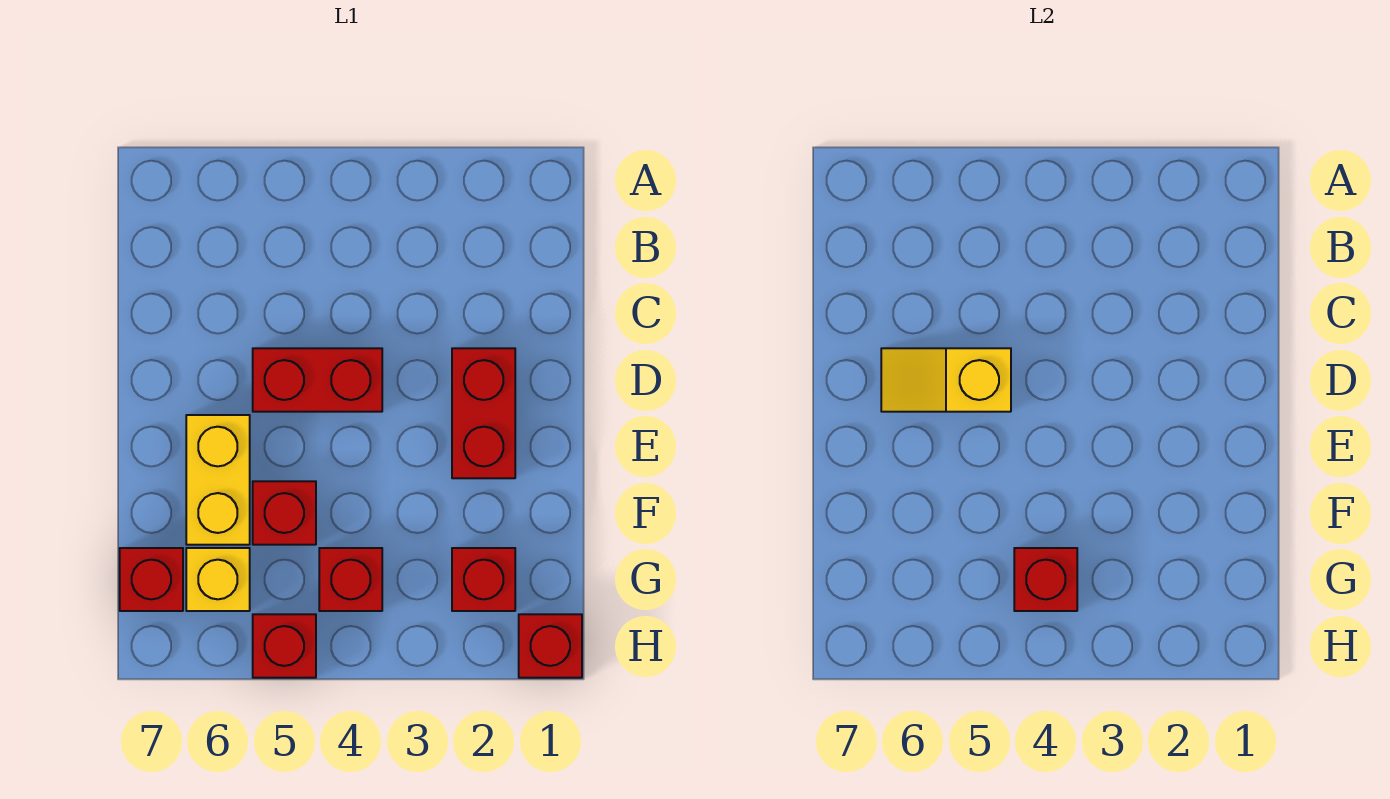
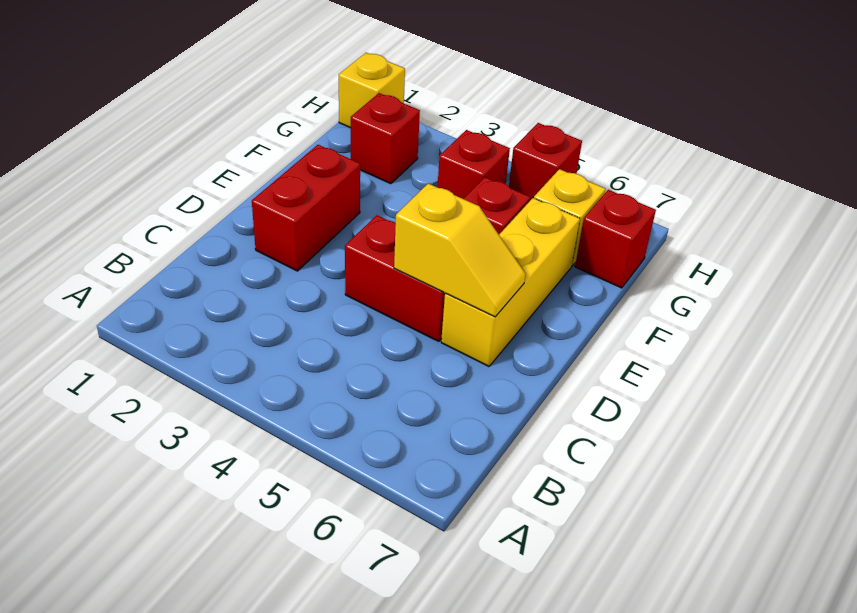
yellow brick E6:F6 level 1 -> yellow brick D6:F6 level 1
red brick G4 level 2 -> none
red brick H1 level 1 -> yellow brick H1 level 1

